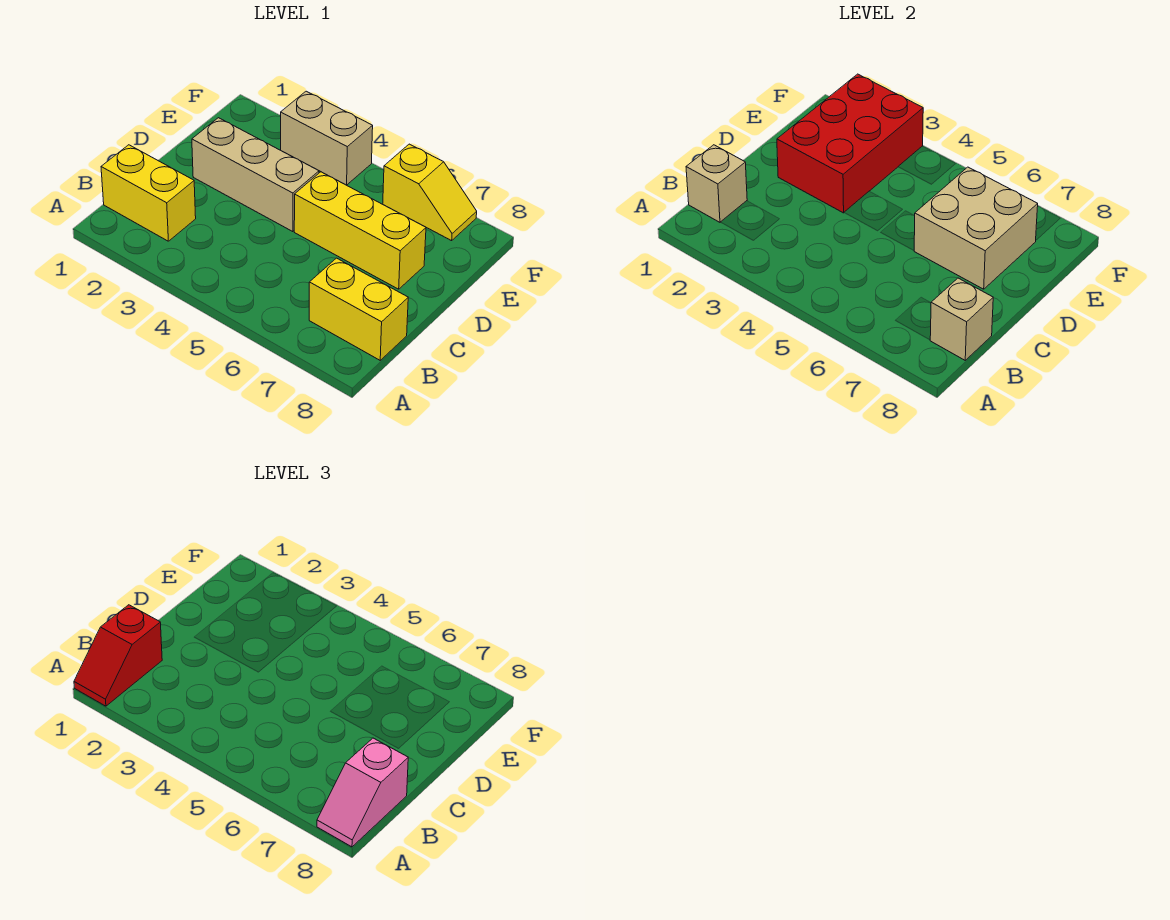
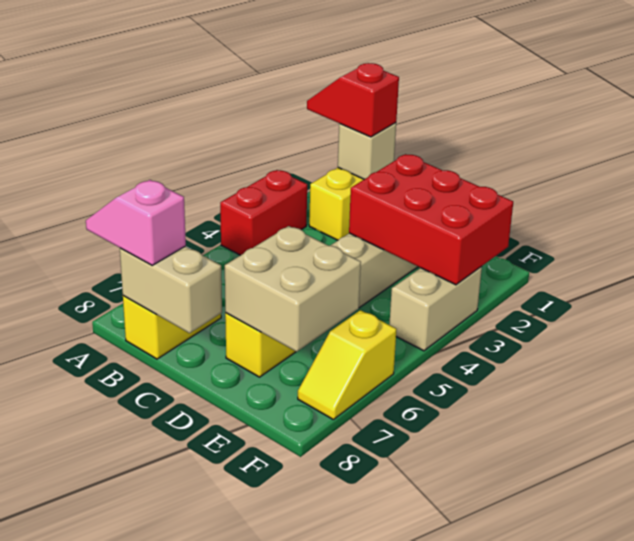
none -> red brick A3:A4 level 1
tan brick B8 level 2 -> tan brick B8:C8 level 2

